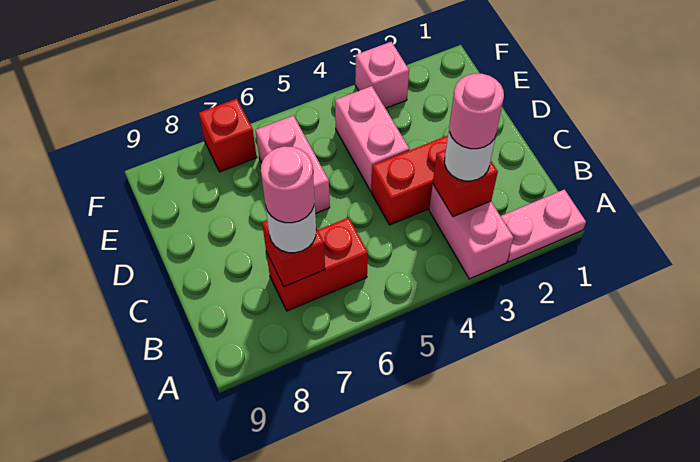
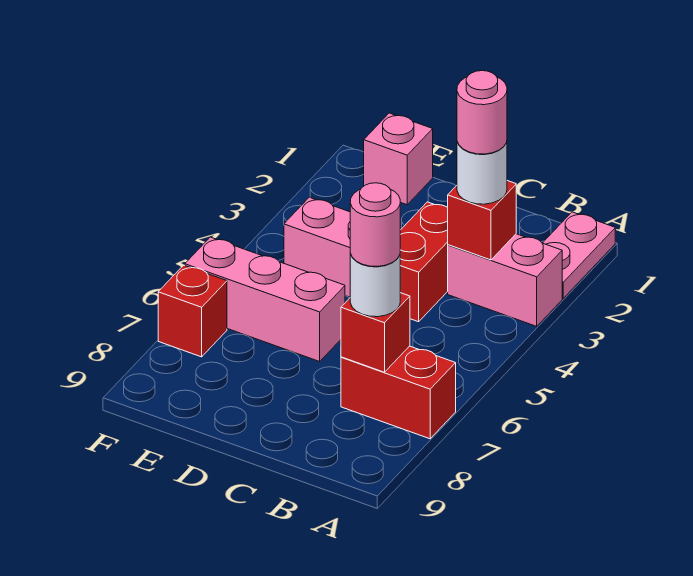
red brick B6:B7 level 1 -> red brick A7:B7 level 1
pink brick D6:E6 level 1 -> pink brick D6:F6 level 1
pink brick F3 level 1 -> pink brick E1 level 1

